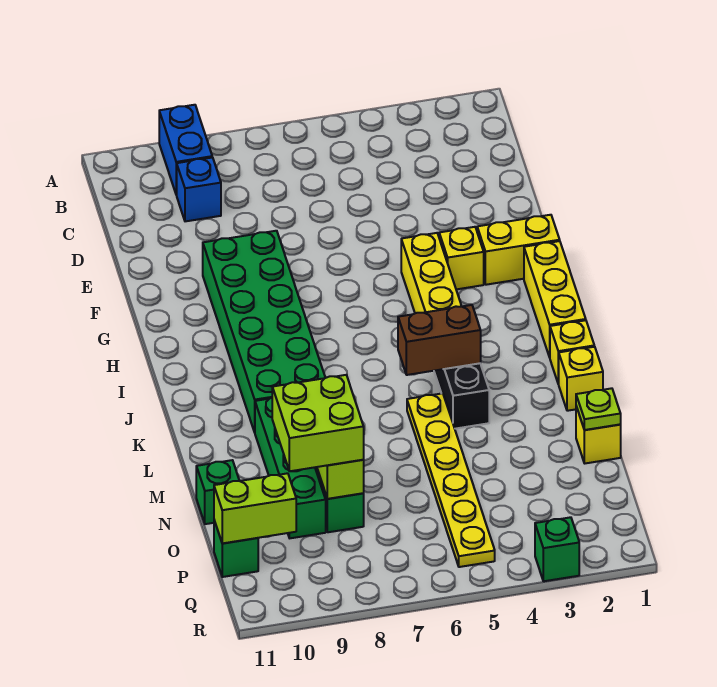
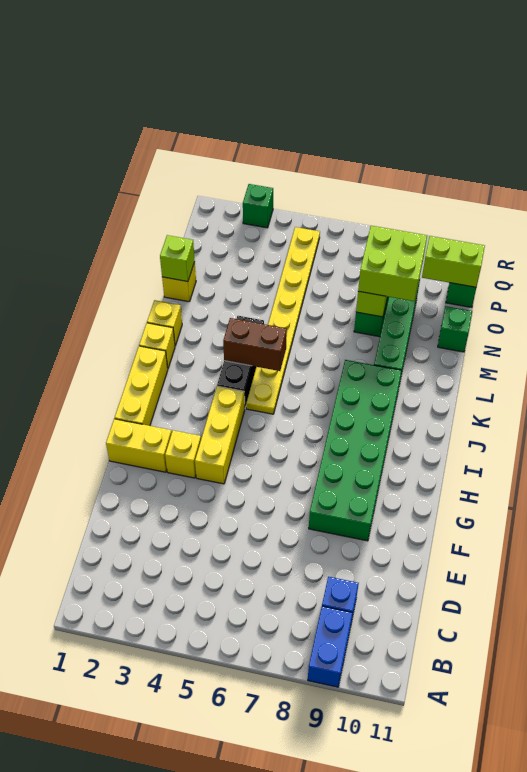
yellow plate L5:Q5 level 1 -> yellow plate J5:Q5 level 1
lime plate N1 level 2 -> lime brick N1 level 2

